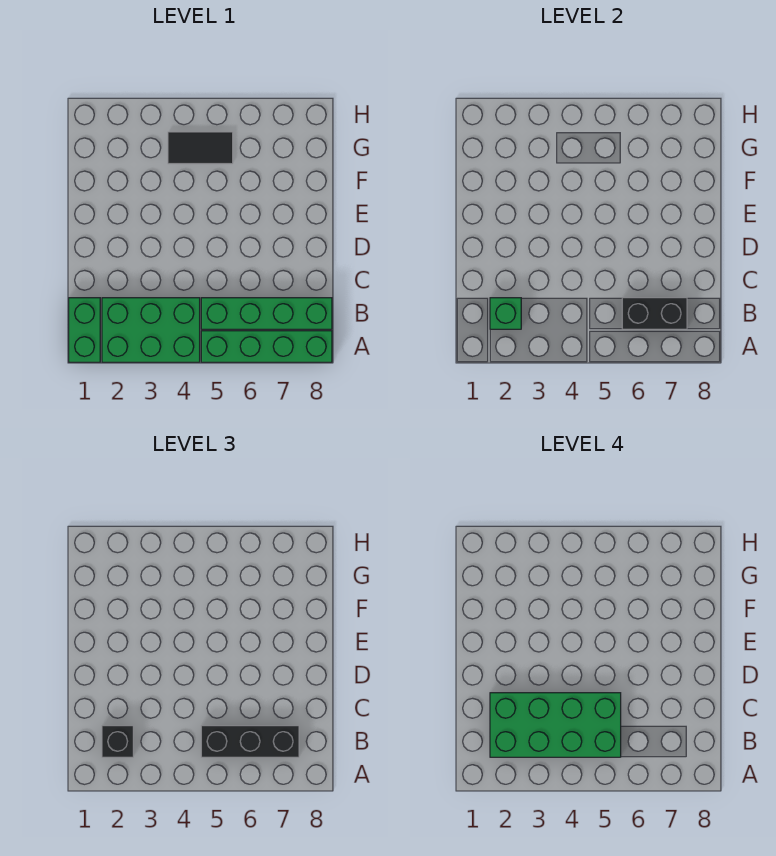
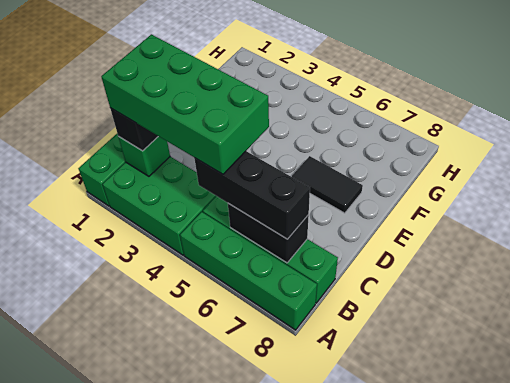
black tile G4:G5 level 1 -> black tile E6:E7 level 1

